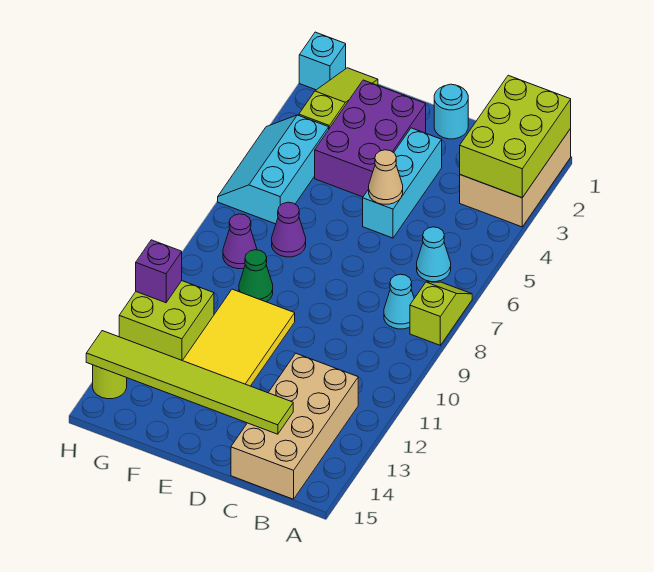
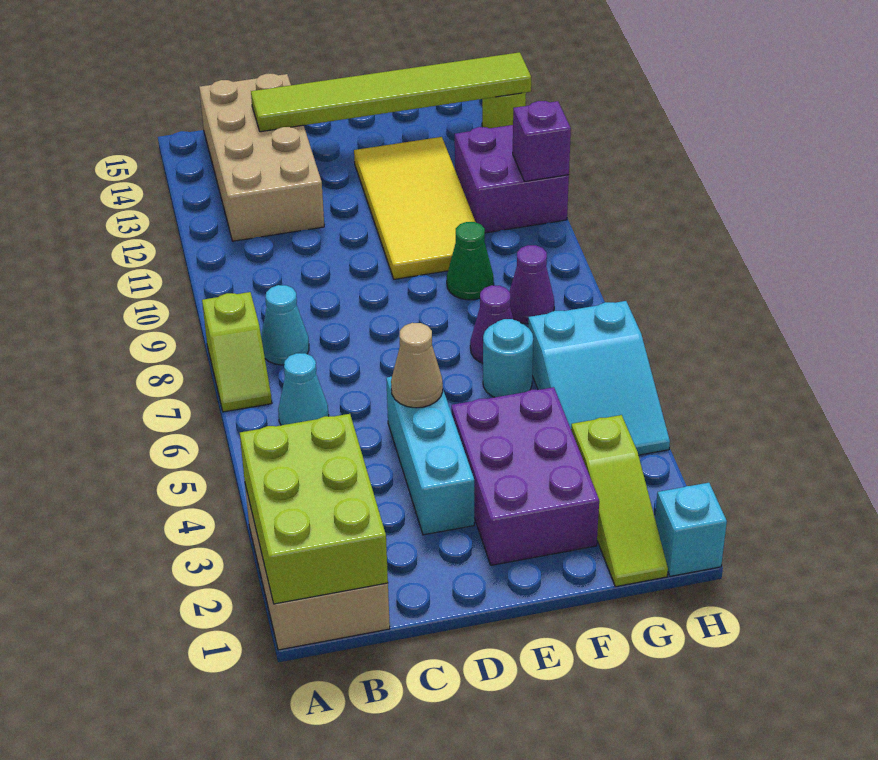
cyan round brick D1 level 1 -> cyan round brick F6 level 1
cyan slope G4:H6 level 1 top G -> cyan slope G4:H6 level 1 top 6
lime brick G11:H12 level 1 -> purple brick G11:H12 level 1

